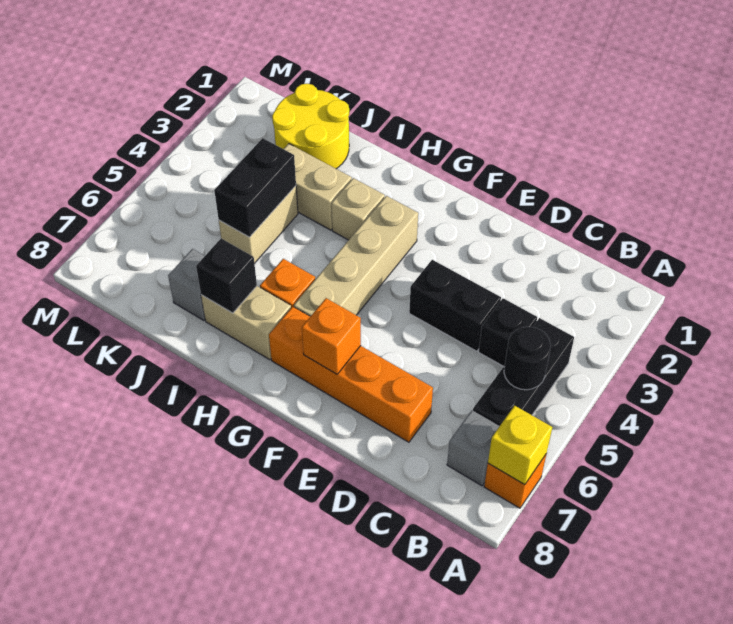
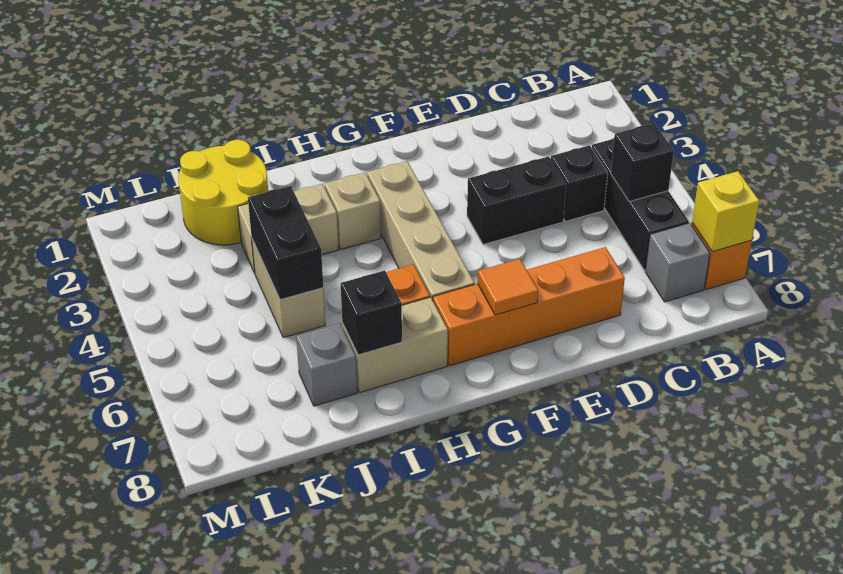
black round brick B5 level 2 -> black brick B5 level 2
orange brick F7 level 2 -> orange tile F7 level 2

